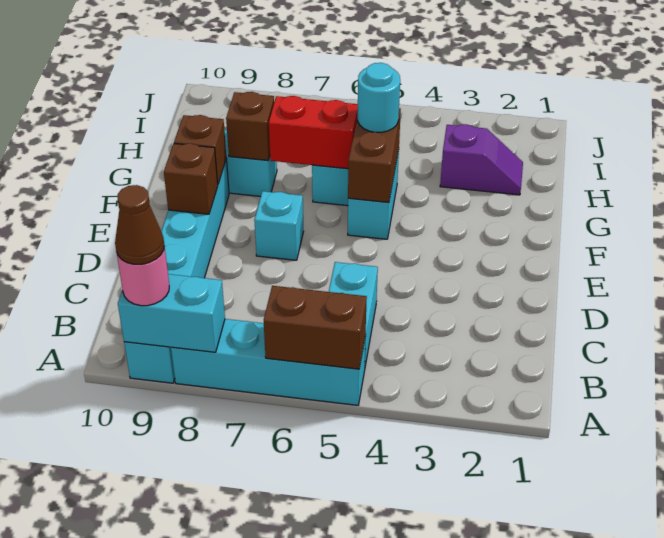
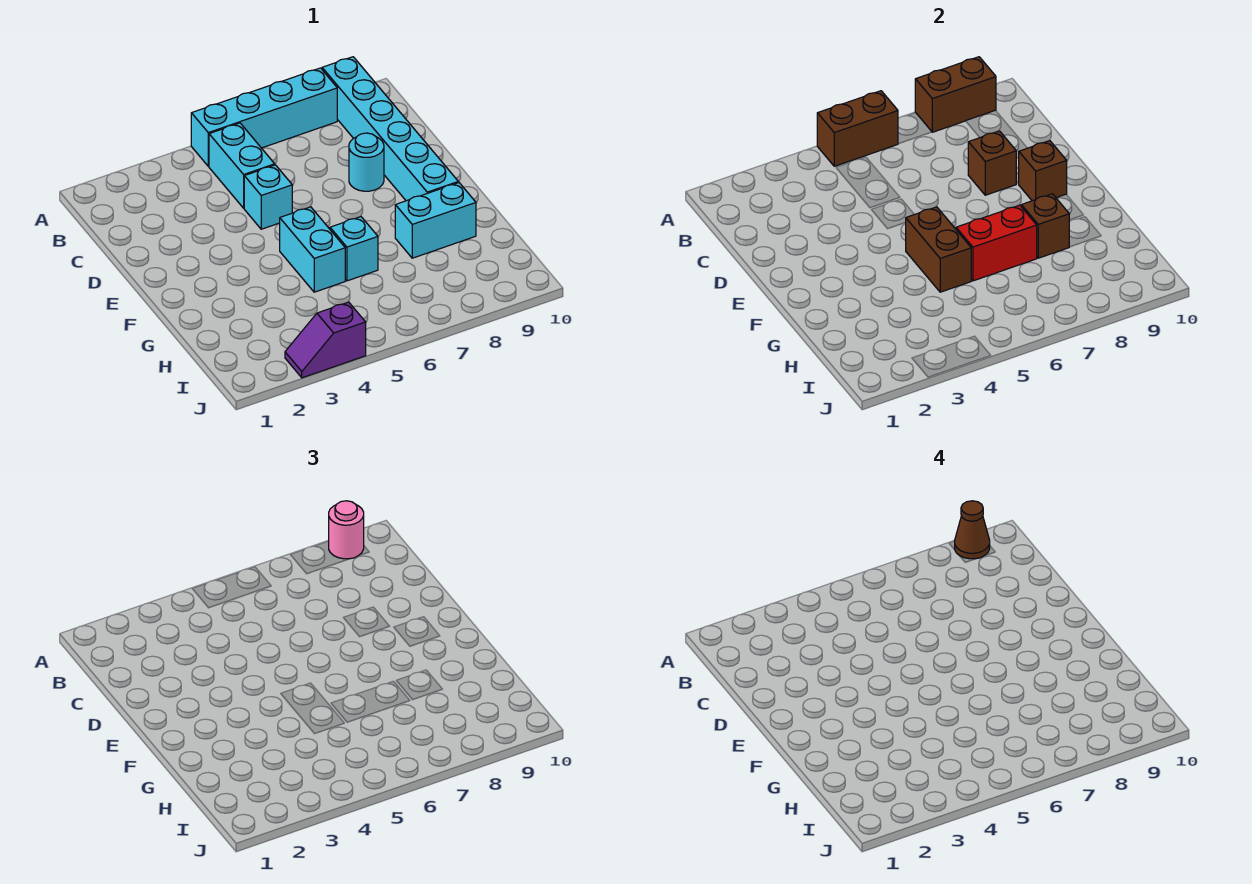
cyan brick A8:A9 level 2 -> brown brick A8:A9 level 2
cyan brick E7 level 1 -> cyan brick D5 level 1
brown brick F9 level 2 -> brown brick D8 level 2
cyan round brick G5 level 3 -> cyan round brick D8 level 1
purple slope H2:H3 level 1 top 3 -> purple slope J3:J4 level 1 top 4

